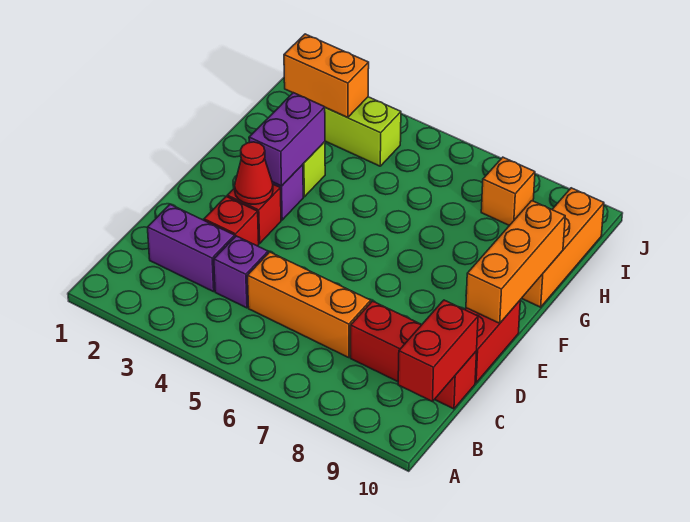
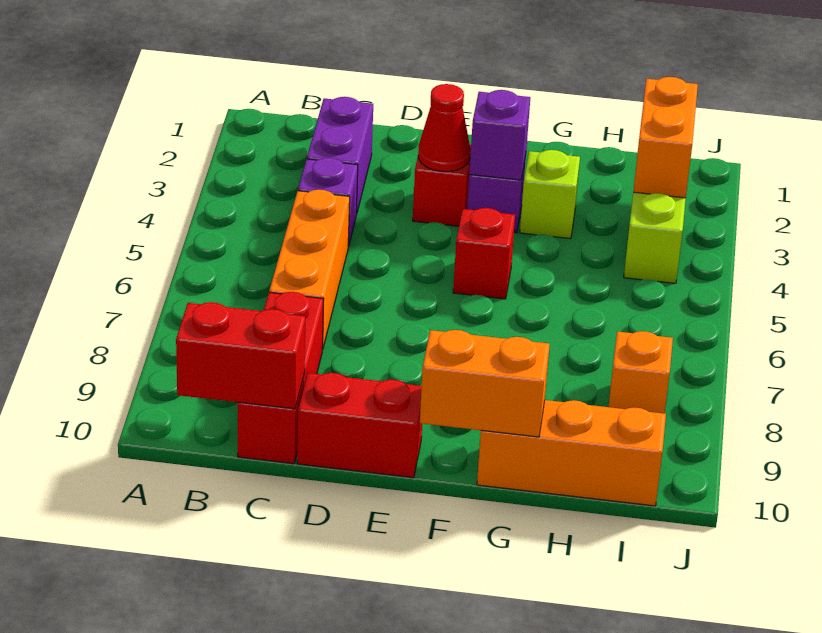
red brick D3 level 1 -> red brick F5 level 1
orange brick E10:G10 level 2 -> orange brick F10:G10 level 2
purple brick F3:G3 level 2 -> purple brick F3 level 2

